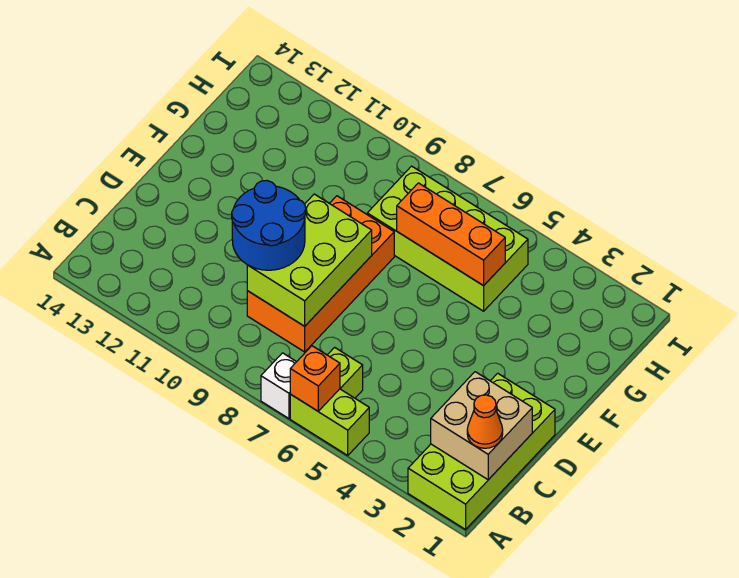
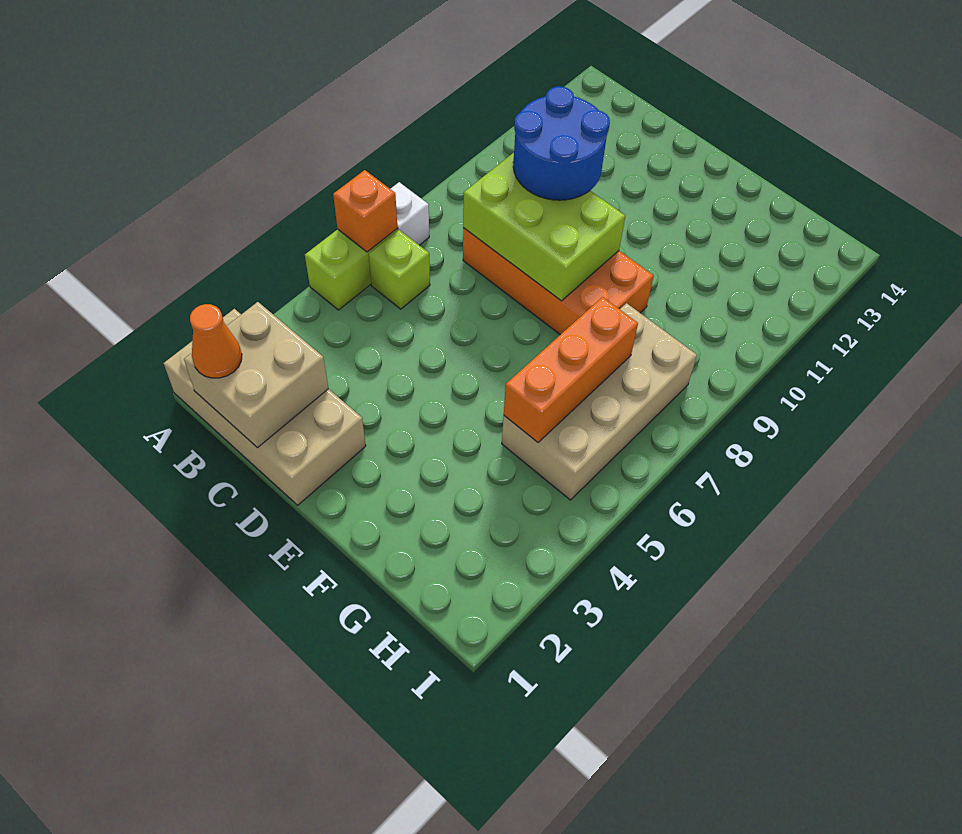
lime brick A1:D2 level 1 -> tan brick A1:D2 level 1
lime brick G5:H8 level 1 -> tan brick G5:H8 level 1

